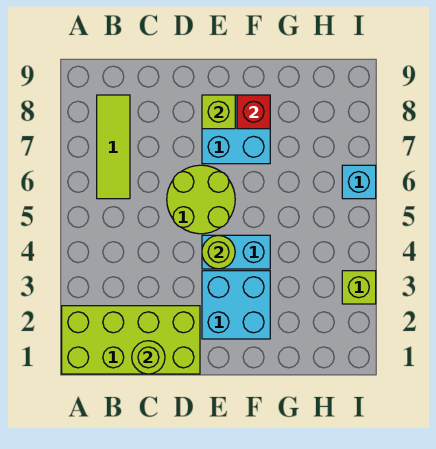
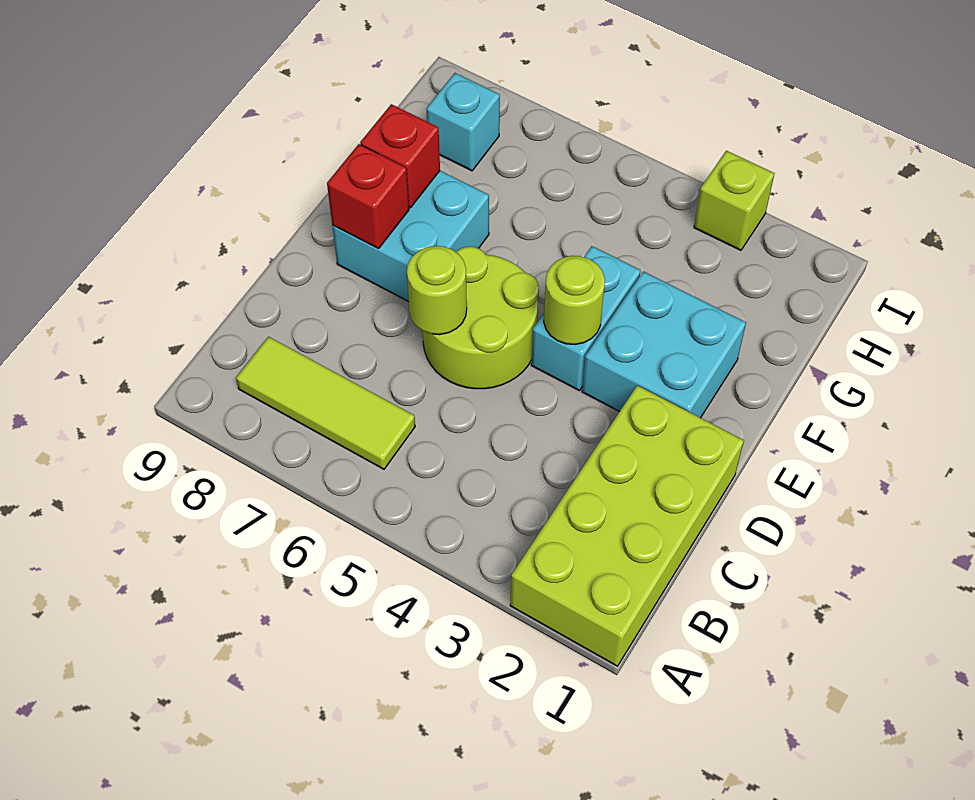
lime round brick C1 level 2 -> lime round brick D6 level 2
lime brick E8 level 2 -> red brick E8 level 2
cyan brick I6 level 1 -> cyan brick H8 level 1

